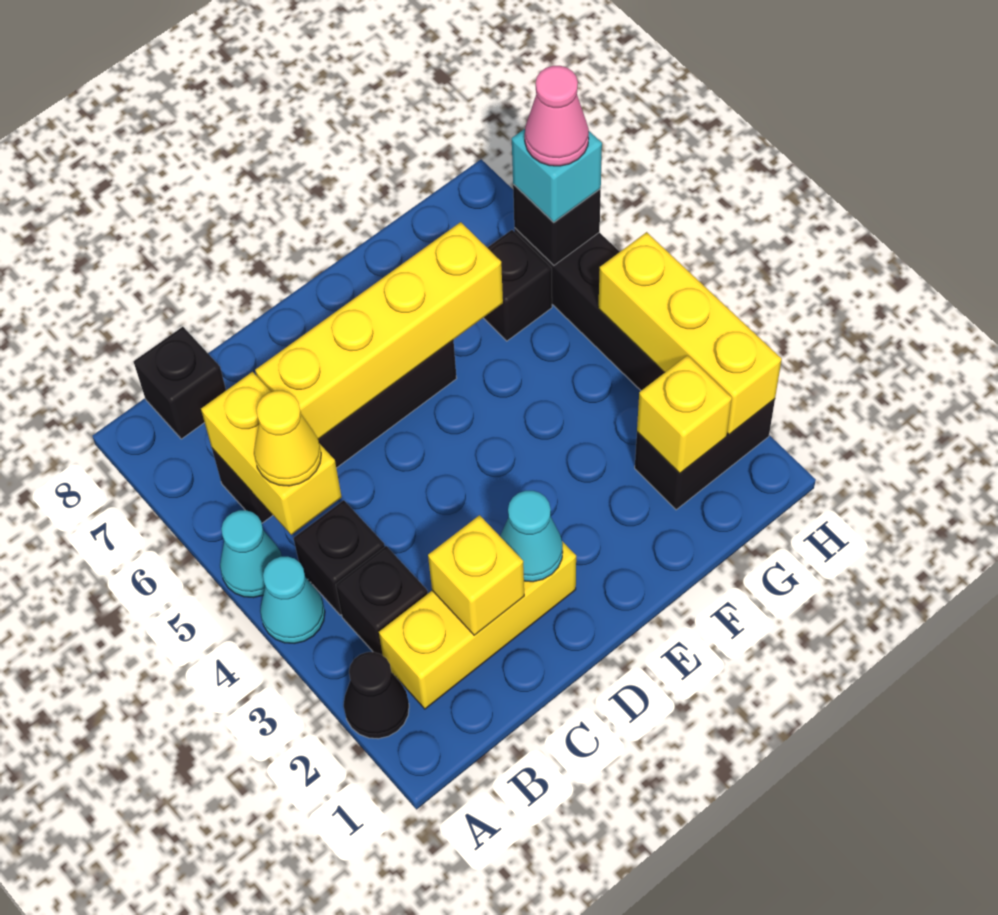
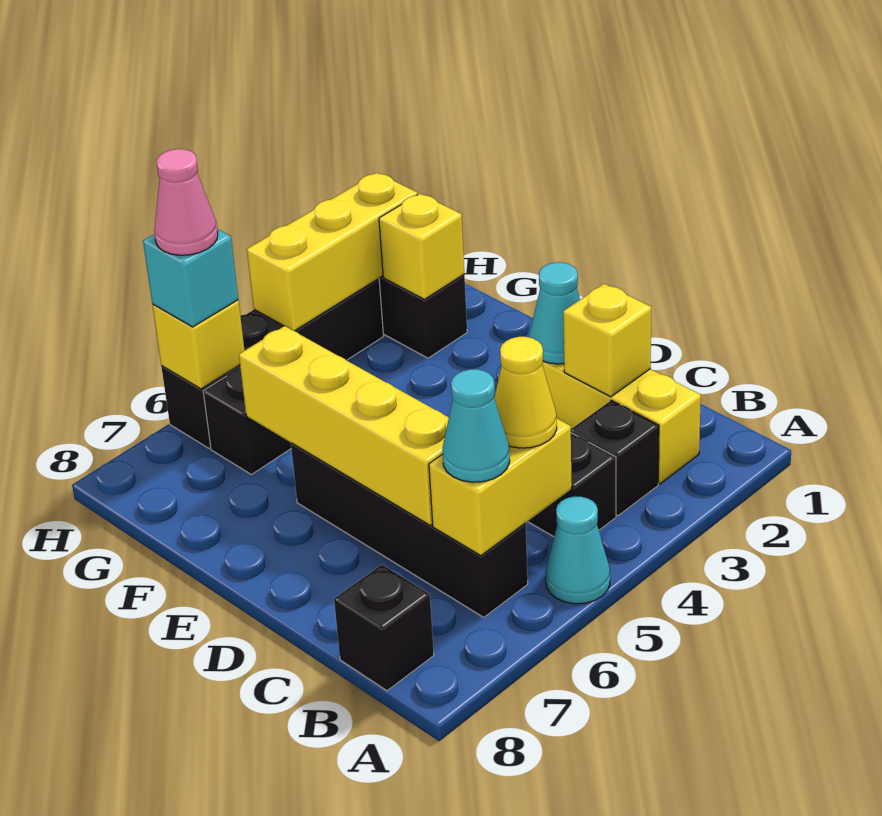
black cone A2 level 1 -> none
cyan cone A4 level 1 -> cyan cone B6 level 3
black brick H6 level 2 -> yellow brick H6 level 2

